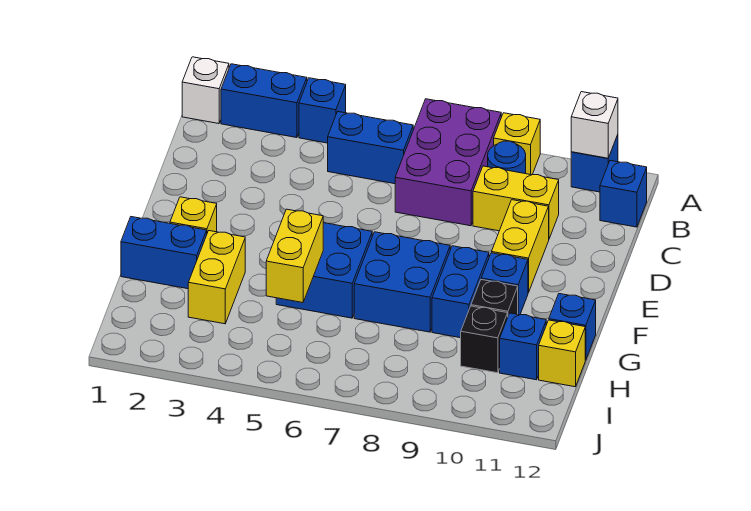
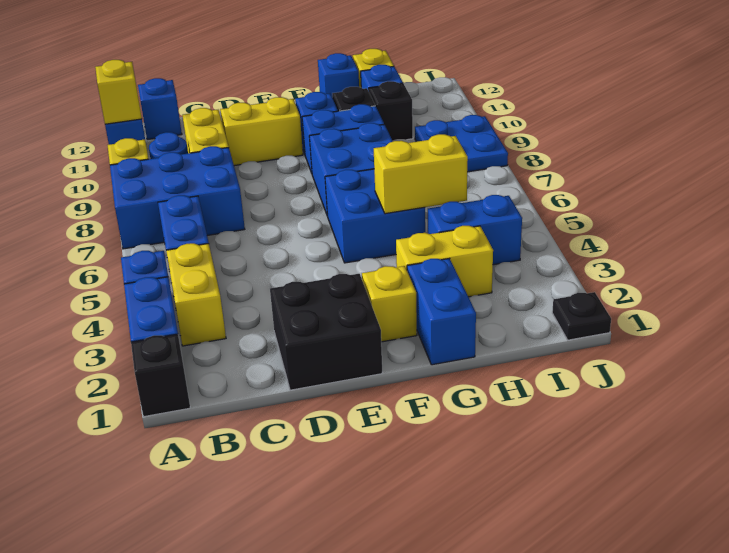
white brick A1 level 1 -> black brick A1 level 1
purple brick A7:C8 level 1 -> blue brick A7:C8 level 1
white brick A11 level 2 -> yellow brick A11 level 2
none -> yellow brick B3:B4 level 1
none -> black brick D1:E2 level 1
none -> blue brick H4:I4 level 1
none -> blue plate I8:J9 level 1
none -> black plate J1 level 1

